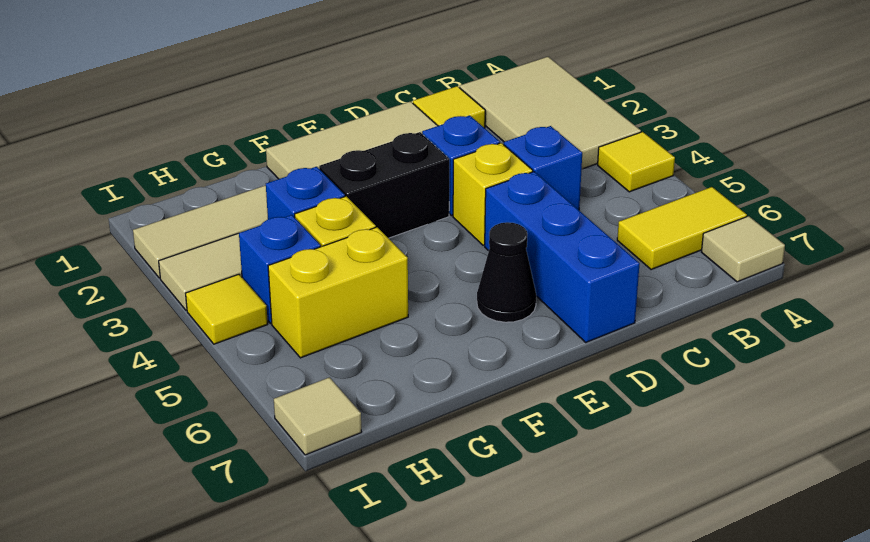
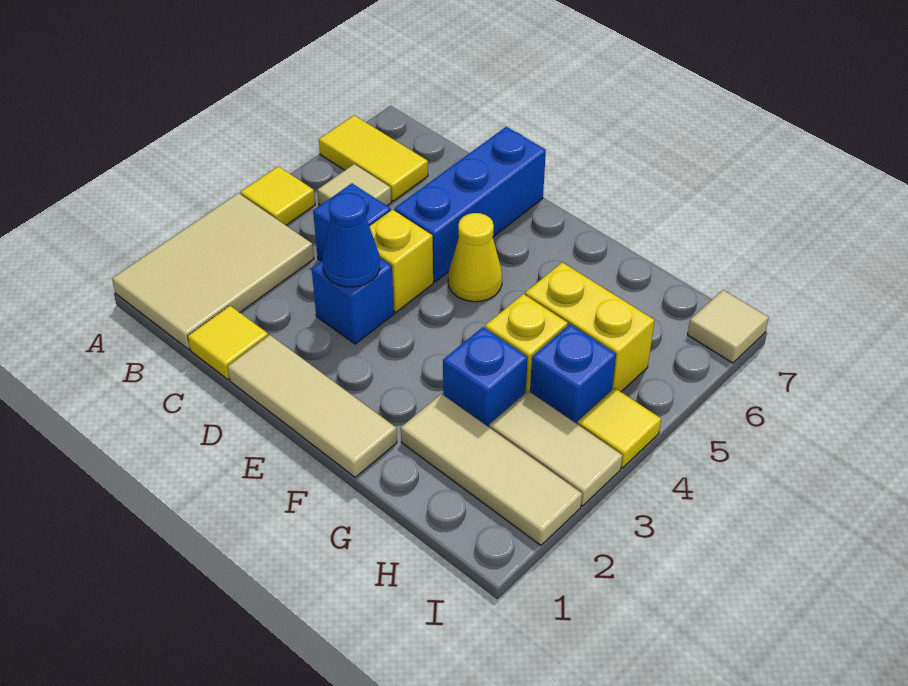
tan tile A7 level 1 -> tan tile B5 level 1
none -> blue cone D3 level 2
black brick E3:F3 level 1 -> none
none -> yellow cone E5 level 1
black cone E6 level 1 -> none

